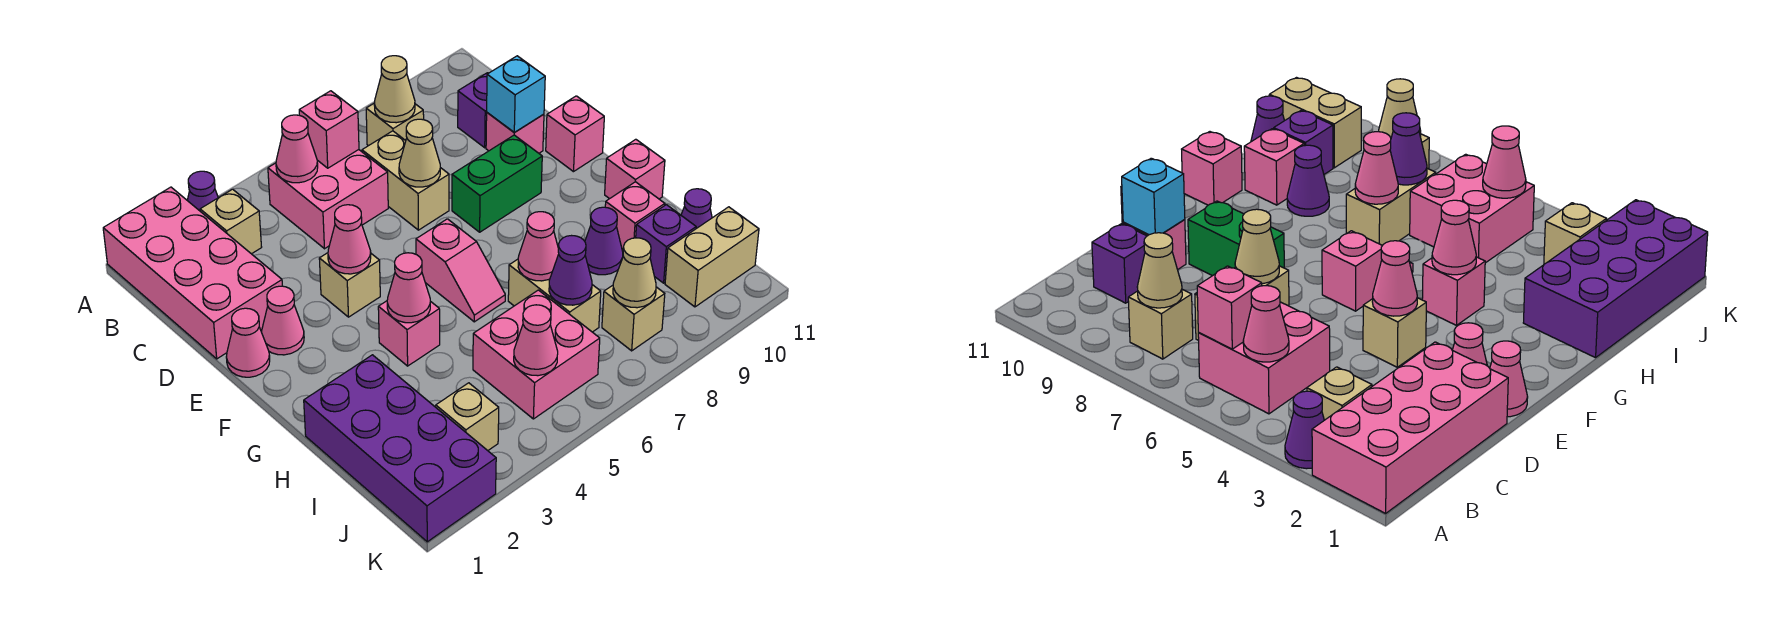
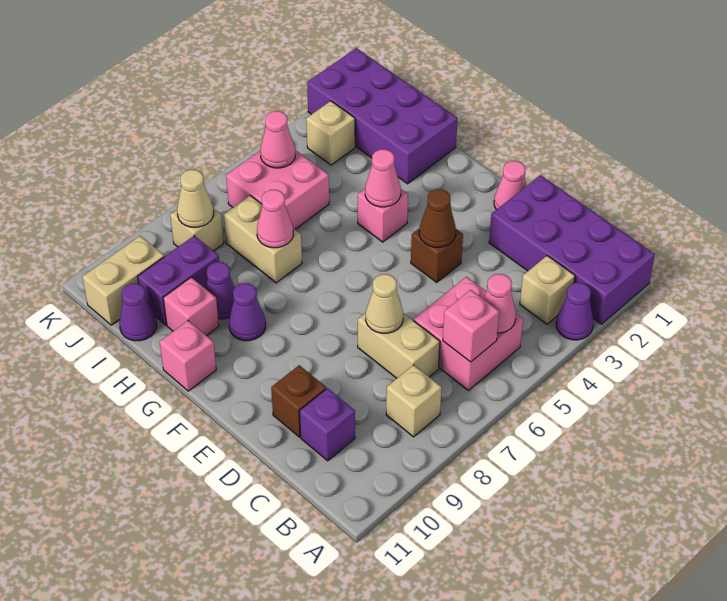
pink brick A1:D2 level 1 -> purple brick A1:D2 level 1
tan cone B8 level 2 -> none
pink brick D10 level 1 -> brown brick D10 level 1
cyan brick D10 level 2 -> none
pink cone E2 level 1 -> none
tan brick E4 level 1 -> brown brick E4 level 1
pink cone E4 level 2 -> brown cone E4 level 2
green brick E8:E9 level 1 -> none
pink brick E11 level 1 -> none
pink slope F6:G6 level 1 top F -> none
purple cone I7 level 2 -> purple cone G9 level 1
purple brick I10 level 1 -> purple brick I9:I10 level 1

